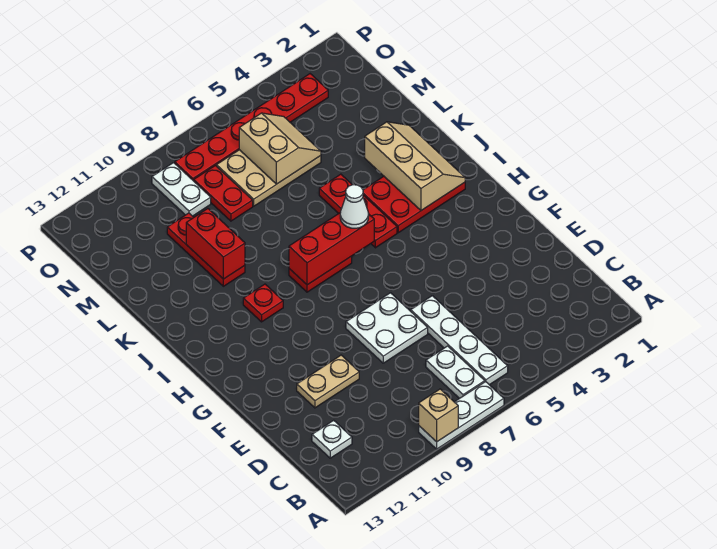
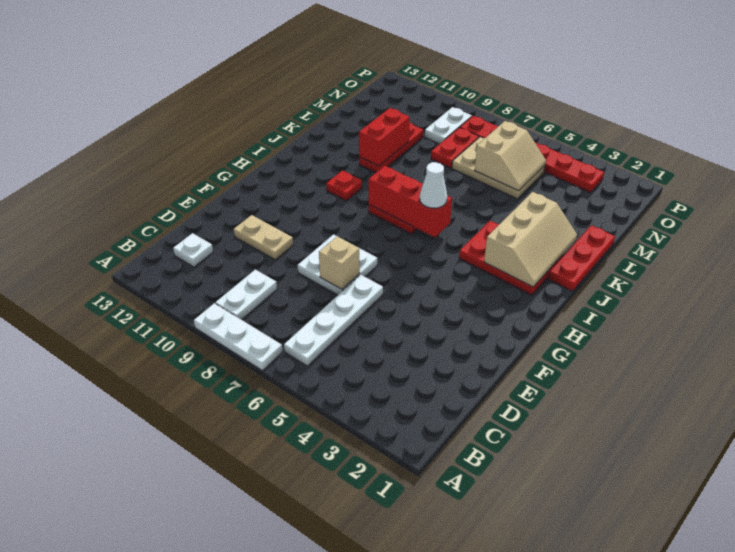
tan brick A9 level 2 -> tan brick E7 level 2
white plate B7:C7 level 1 -> white plate B9:C9 level 1
red plate I5:K5 level 1 -> red plate J1:L1 level 1

